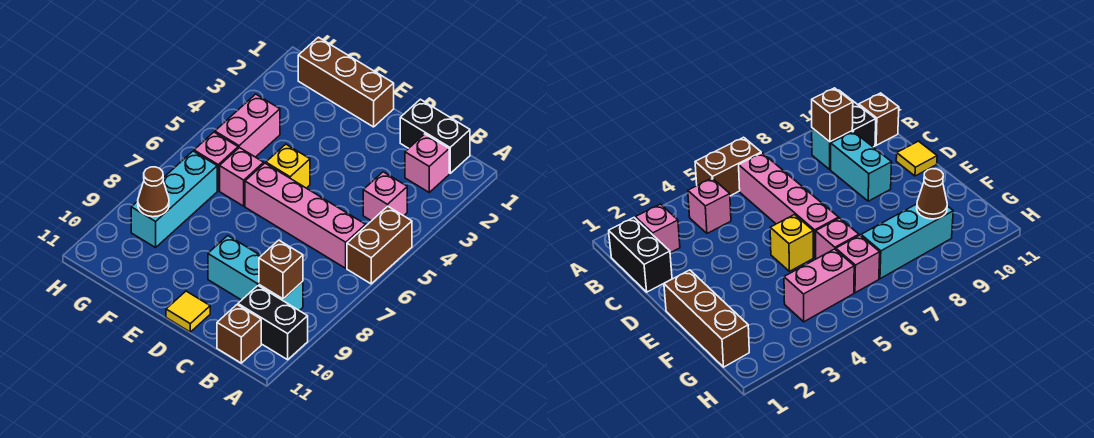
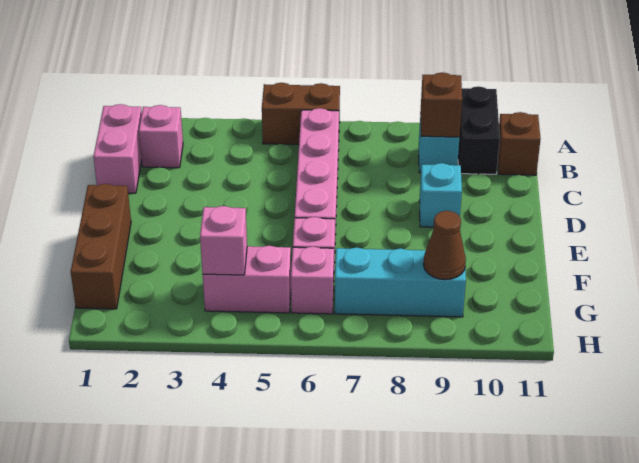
black brick B1:C1 level 1 -> pink brick B1:C1 level 1
pink brick B4 level 1 -> pink brick G4 level 2
cyan brick C9:D9 level 1 -> cyan brick D9 level 1
yellow tile D11 level 1 -> none
yellow brick E5 level 1 -> none

